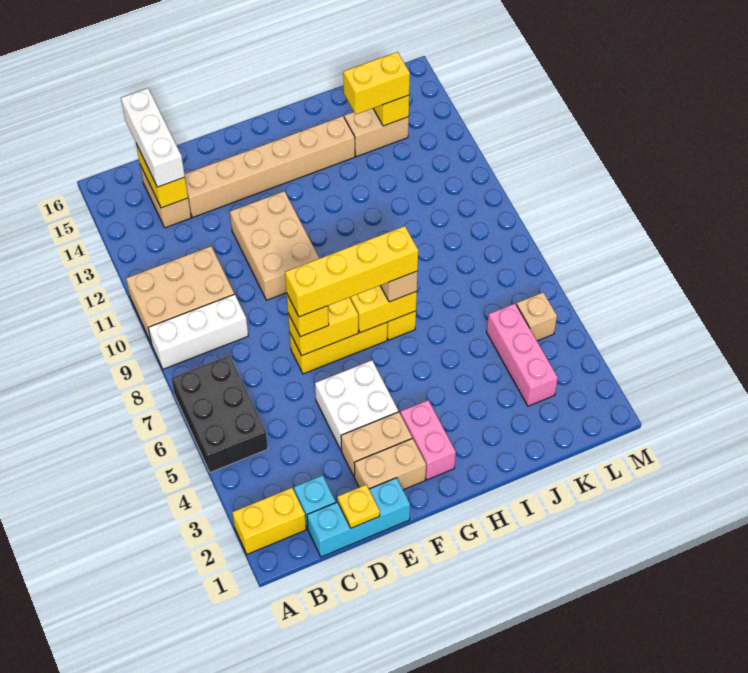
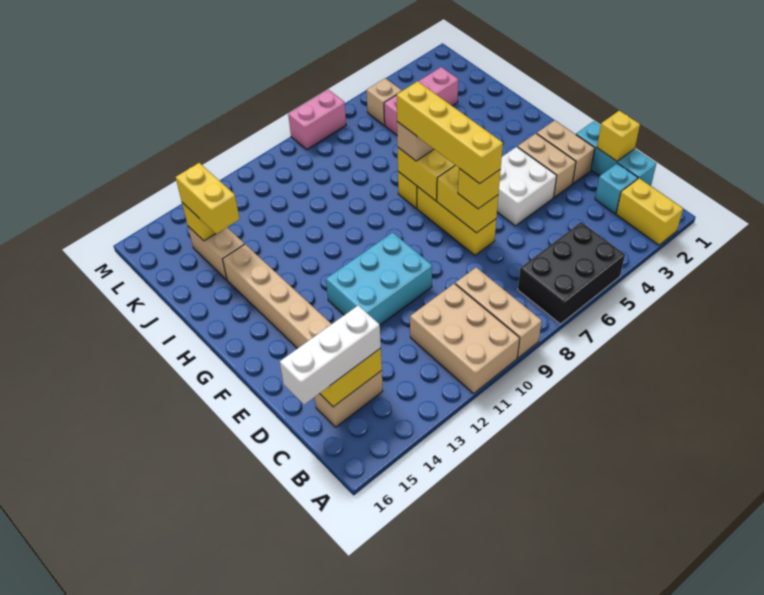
white brick A9:C9 level 1 -> tan brick A9:C9 level 1
yellow plate D1 level 2 -> yellow brick D1 level 2
tan brick E10:F12 level 1 -> cyan brick E10:F12 level 1
pink brick G2:G3 level 1 -> pink brick M7:M8 level 1

